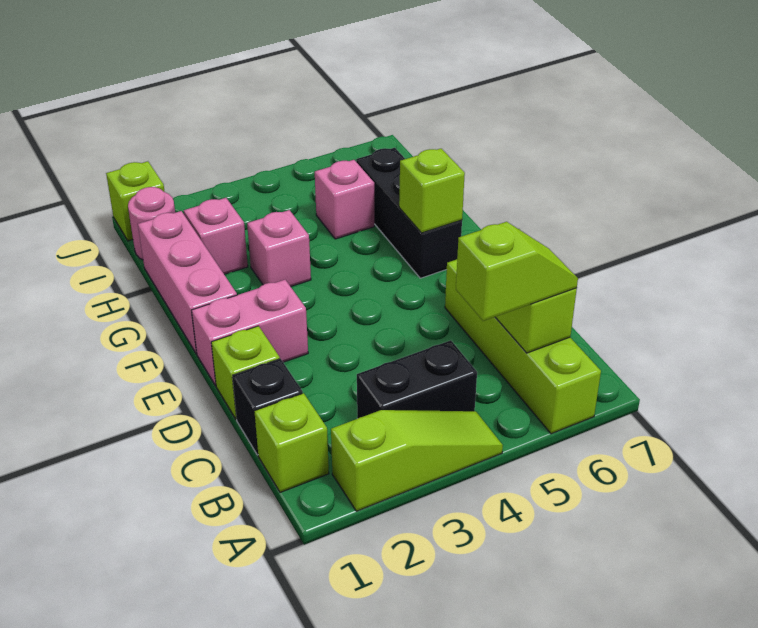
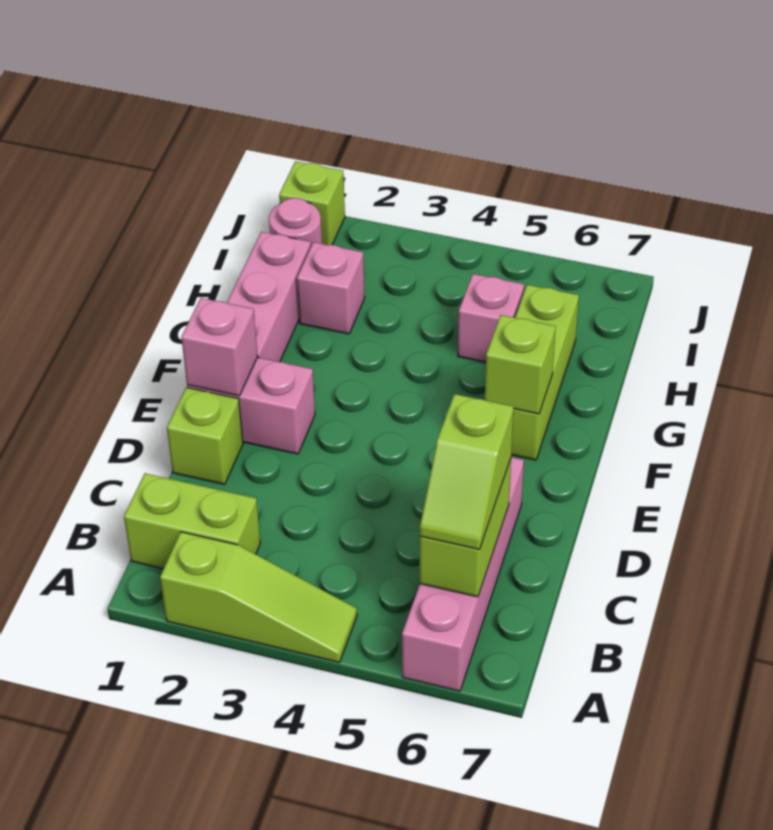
lime brick A6:D6 level 1 -> pink brick A6:D6 level 1
lime brick B1 level 1 -> lime brick B1:B2 level 1
black brick B3:B4 level 1 -> none
lime slope B5:B6 level 3 top 5 -> lime slope B6:C6 level 3 top C
black brick C1 level 1 -> none
black brick F6:H6 level 1 -> lime brick F6:H6 level 1
pink brick G3 level 1 -> pink brick E1 level 2

